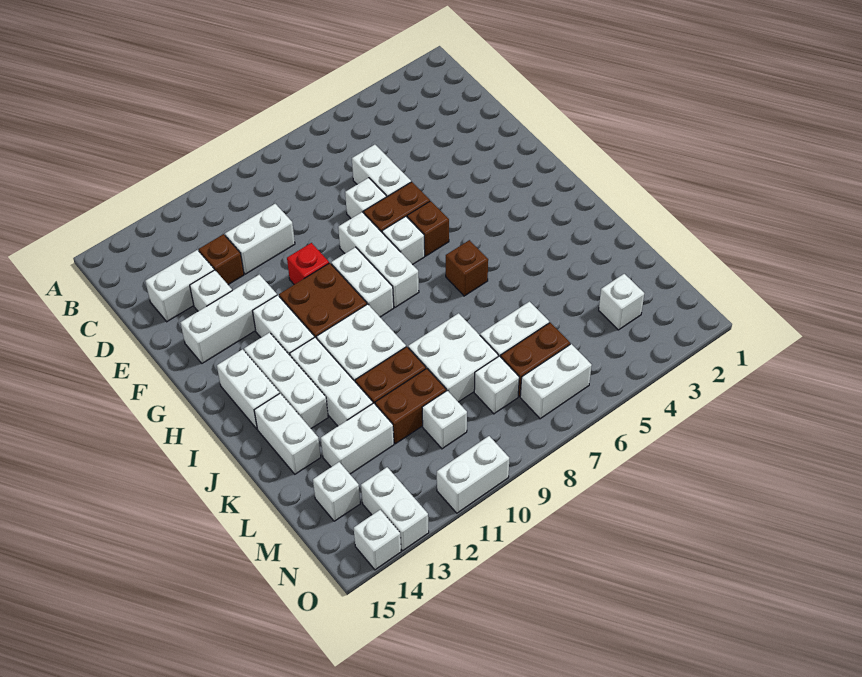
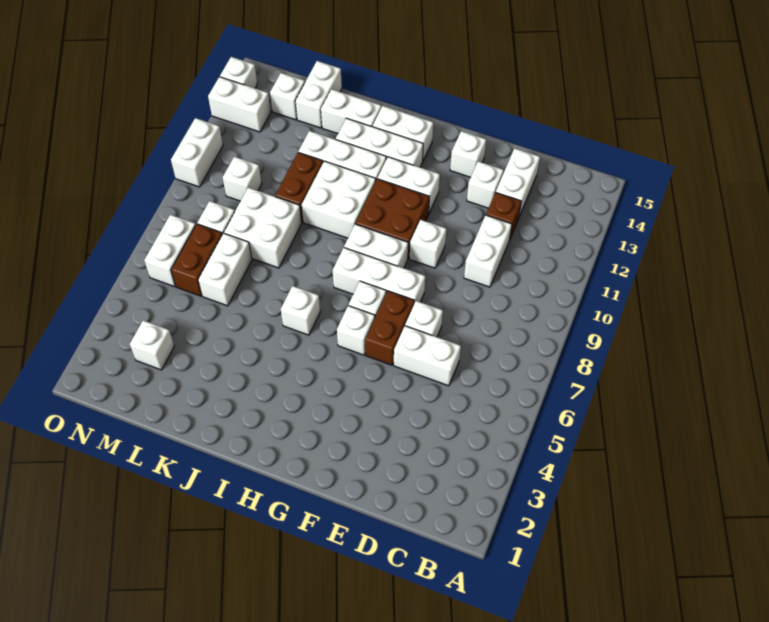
red brick F10 level 1 -> white brick F10 level 1
white brick F12:F14 level 1 -> white brick F14 level 1
brown brick G6 level 1 -> white brick G6 level 1
brown brick I6 level 1 -> white brick I6 level 1
brown brick L10:L11 level 1 -> none
white brick L12:L13 level 1 -> white brick L14:L15 level 1

